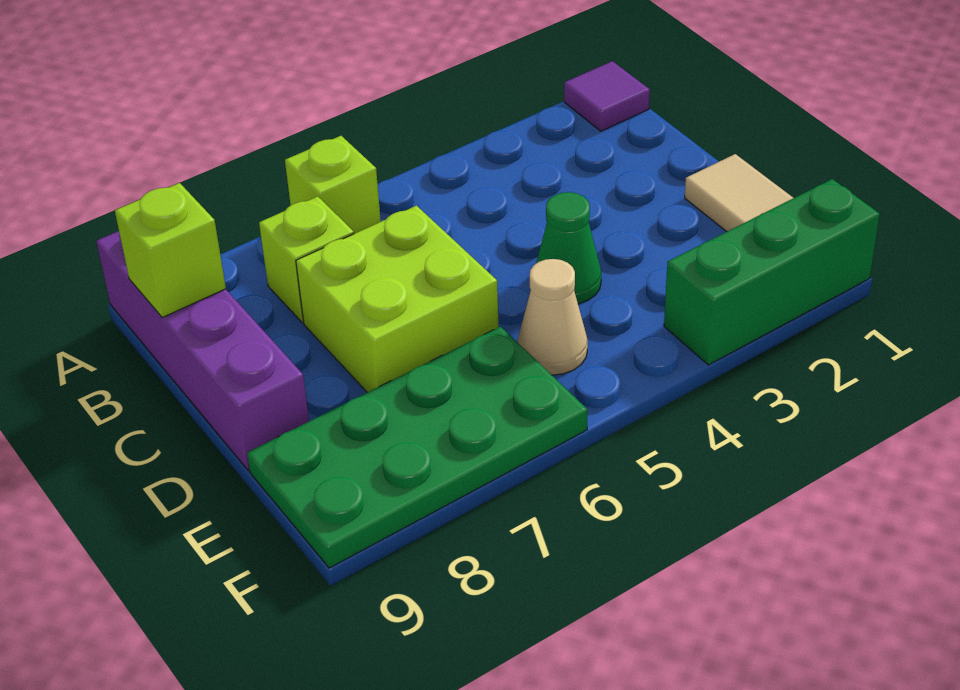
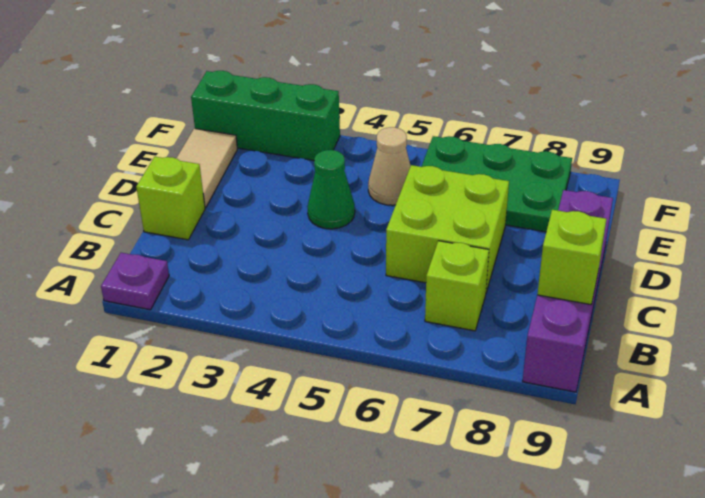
purple tile A1 level 1 -> purple plate A1 level 1
lime brick A6 level 1 -> lime brick C1 level 1
green plate E6:F9 level 1 -> green plate E6:F8 level 1

